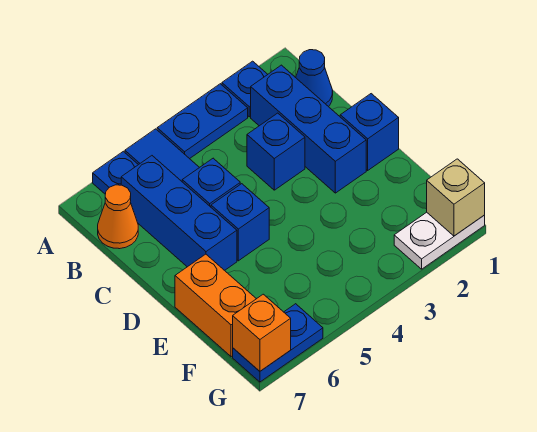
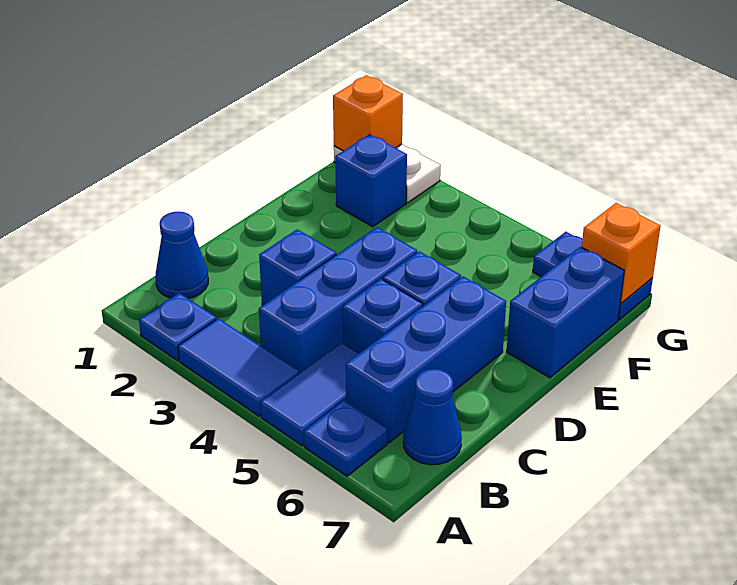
blue plate A3:A4 level 1 -> blue tile A3:A4 level 1
blue brick B2:D2 level 1 -> blue brick B4:D4 level 1
orange cone B7 level 1 -> blue cone B7 level 1
blue brick D1 level 1 -> blue brick F2 level 1
orange brick E7:F7 level 1 -> blue brick E7:F7 level 1
tan brick G1 level 2 -> orange brick G1 level 2

